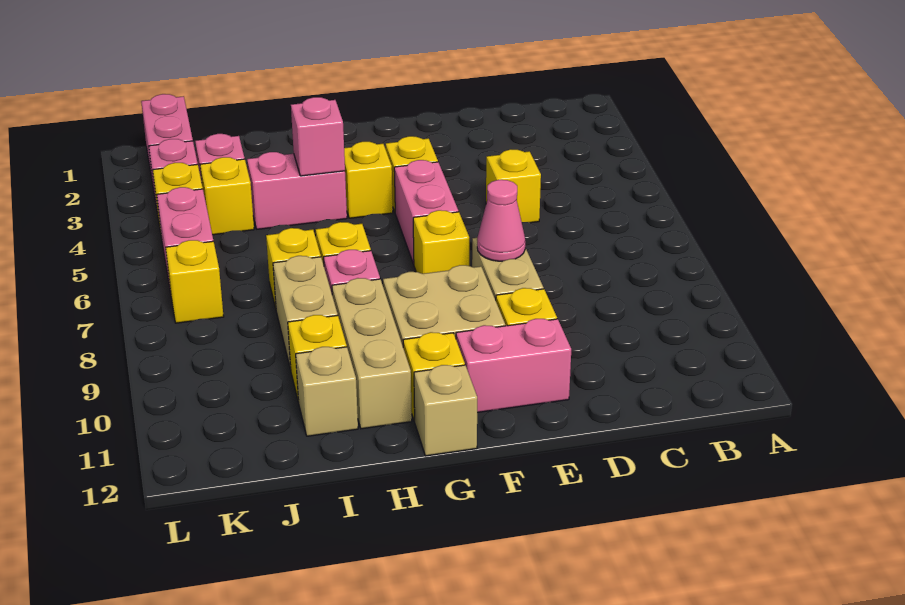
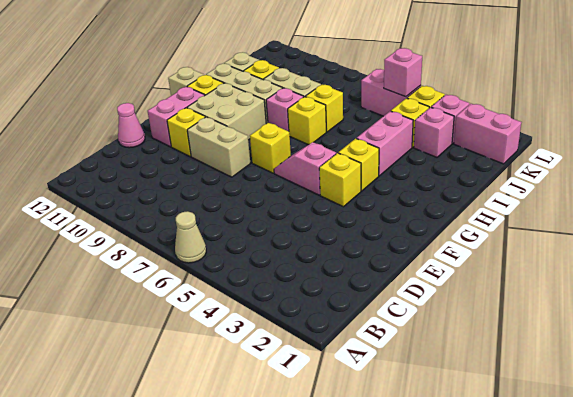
none -> tan cone A6 level 1
yellow brick D5 level 1 -> none
pink cone E8 level 2 -> pink cone D12 level 1
pink brick F5:F6 level 1 -> pink slope F5:F6 level 1 top 5
pink brick H4 level 2 -> pink brick K5 level 2
yellow brick K7 level 1 -> none

